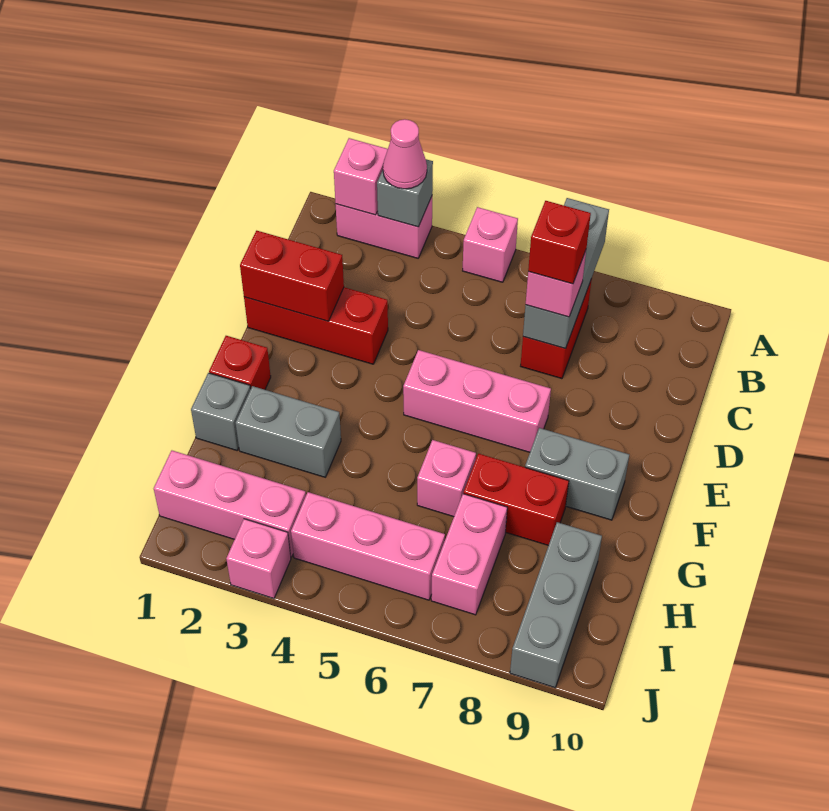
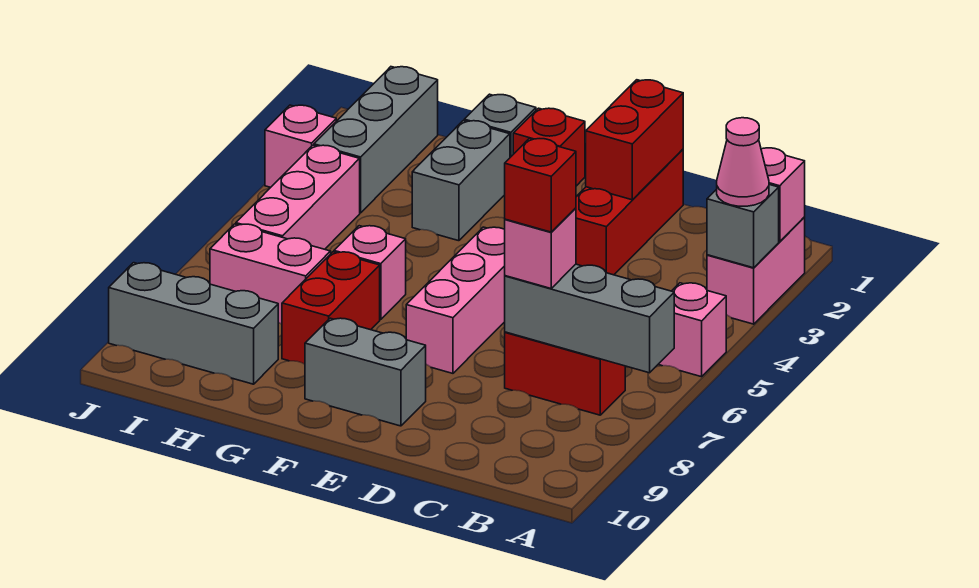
grey brick F8:F9 level 1 -> grey brick E9:F9 level 1
pink brick I1:I3 level 1 -> grey brick I1:I3 level 1

